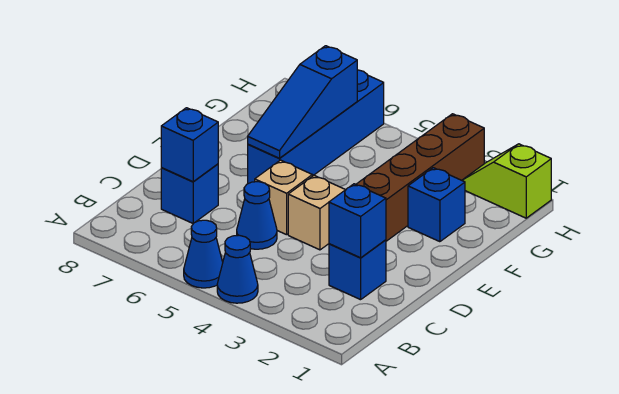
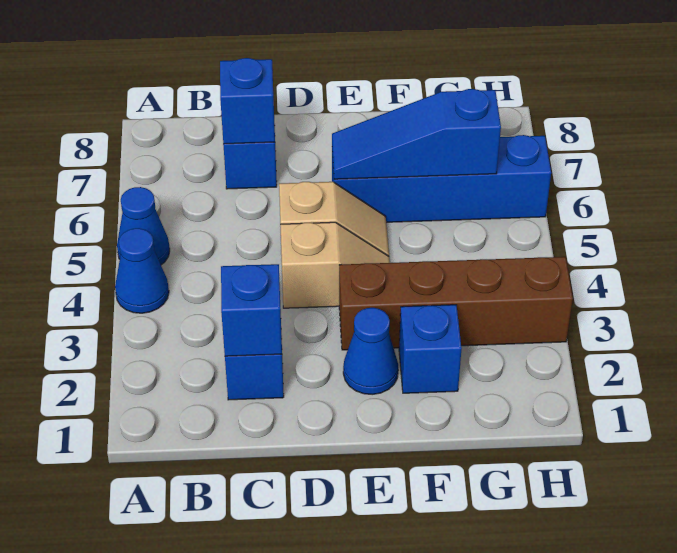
blue cone C5 level 1 -> blue cone E2 level 1
lime slope H1:H2 level 1 top 1 -> none

